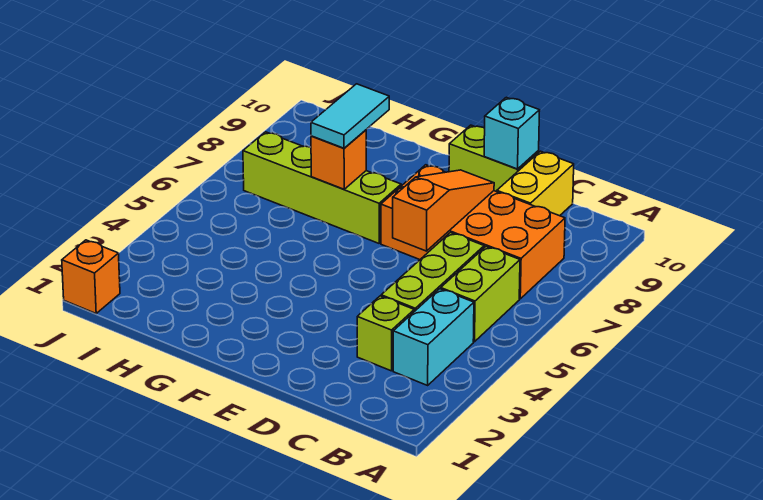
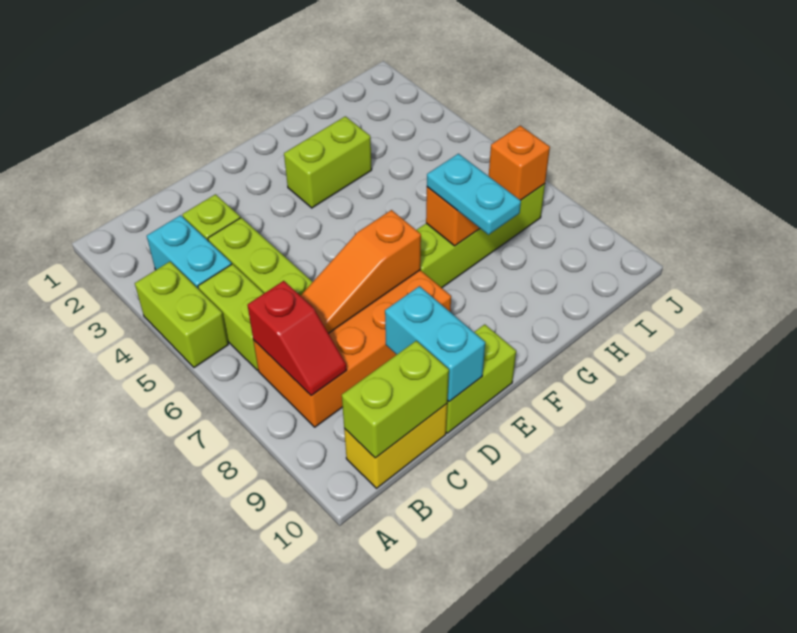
none -> lime brick A4:A5 level 1
none -> red slope B7:B8 level 2 top 7
none -> lime brick B10:C10 level 2
yellow brick C9:C10 level 1 -> yellow brick B10:C10 level 1
orange slope D6:D8 level 2 top 6 -> orange slope C7:E7 level 2 top E
cyan brick D10 level 2 -> cyan brick D9:D10 level 2
none -> lime brick F3:G3 level 1
cyan tile G7:G8 level 3 -> cyan plate G7:G8 level 3
orange brick J1 level 1 -> orange brick I7 level 2

